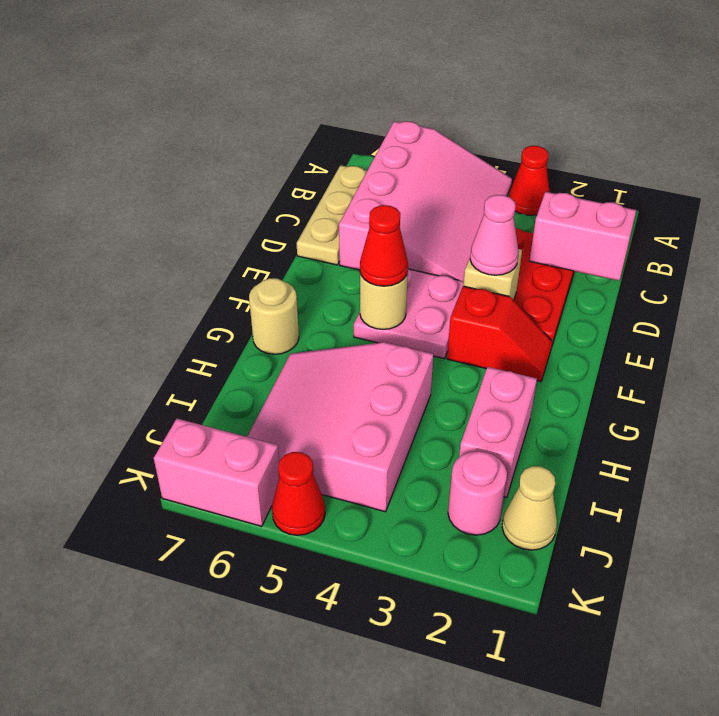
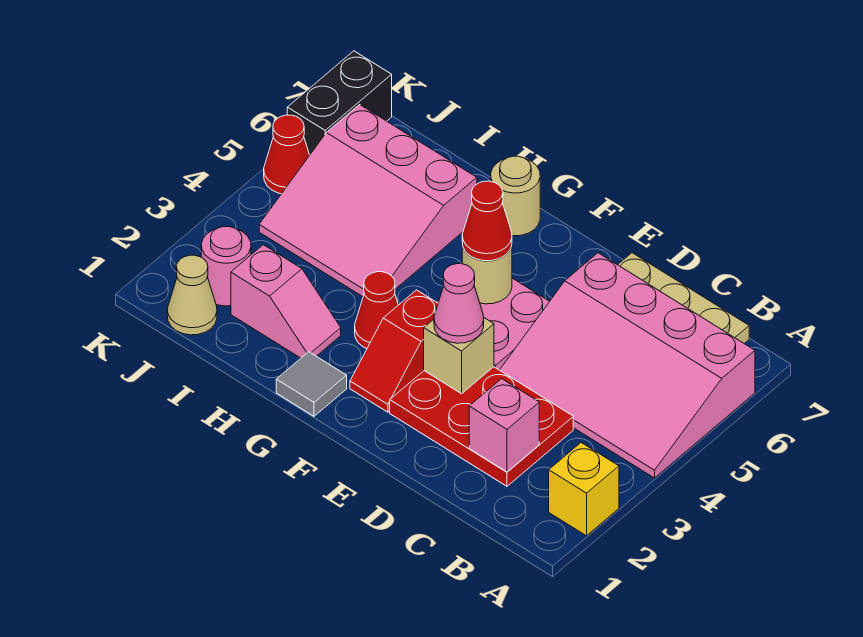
none -> yellow brick A2 level 1
red cone A3 level 1 -> red cone G3 level 1
pink brick C1:C2 level 2 -> pink brick C2 level 2
none -> grey tile G1 level 1
pink brick H2:I2 level 1 -> pink slope H2:I2 level 1 top I
pink slope H4:J6 level 1 top 4 -> pink slope H4:J6 level 1 top 6
pink brick K6:K7 level 1 -> black brick K6:K7 level 1

